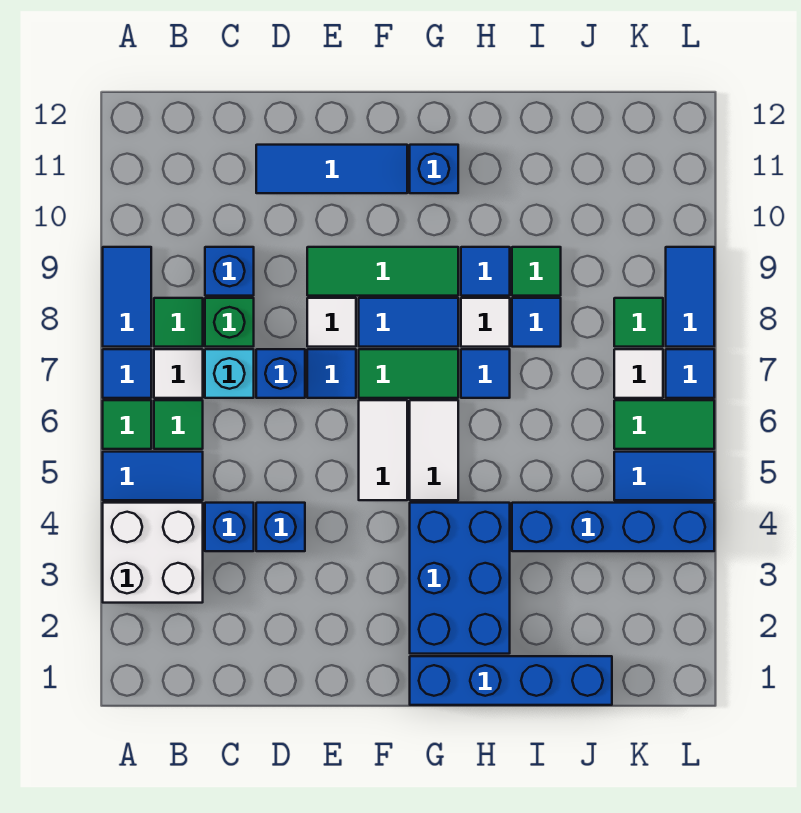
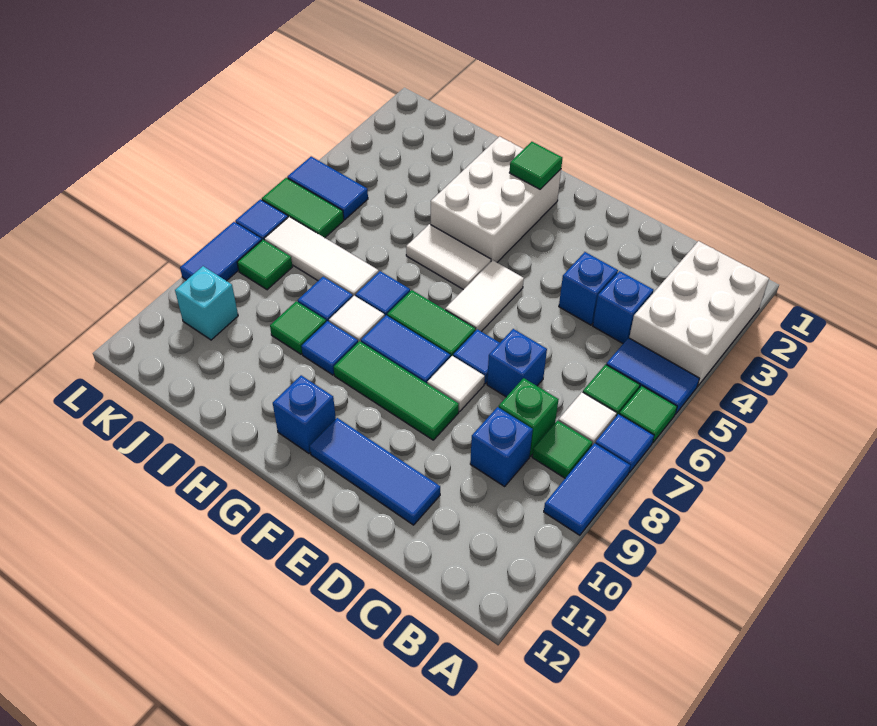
white brick A3:B4 level 1 -> white brick A2:B4 level 1
cyan brick C7 level 1 -> cyan brick K10 level 1
blue brick G1:J1 level 1 -> none
blue brick G2:H4 level 1 -> white brick G2:H4 level 1
none -> green tile G2 level 2
white tile G5:G6 level 1 -> white tile G5:H5 level 1
blue brick I4:L4 level 1 -> none
white tile K7 level 1 -> white tile I7:K7 level 1

